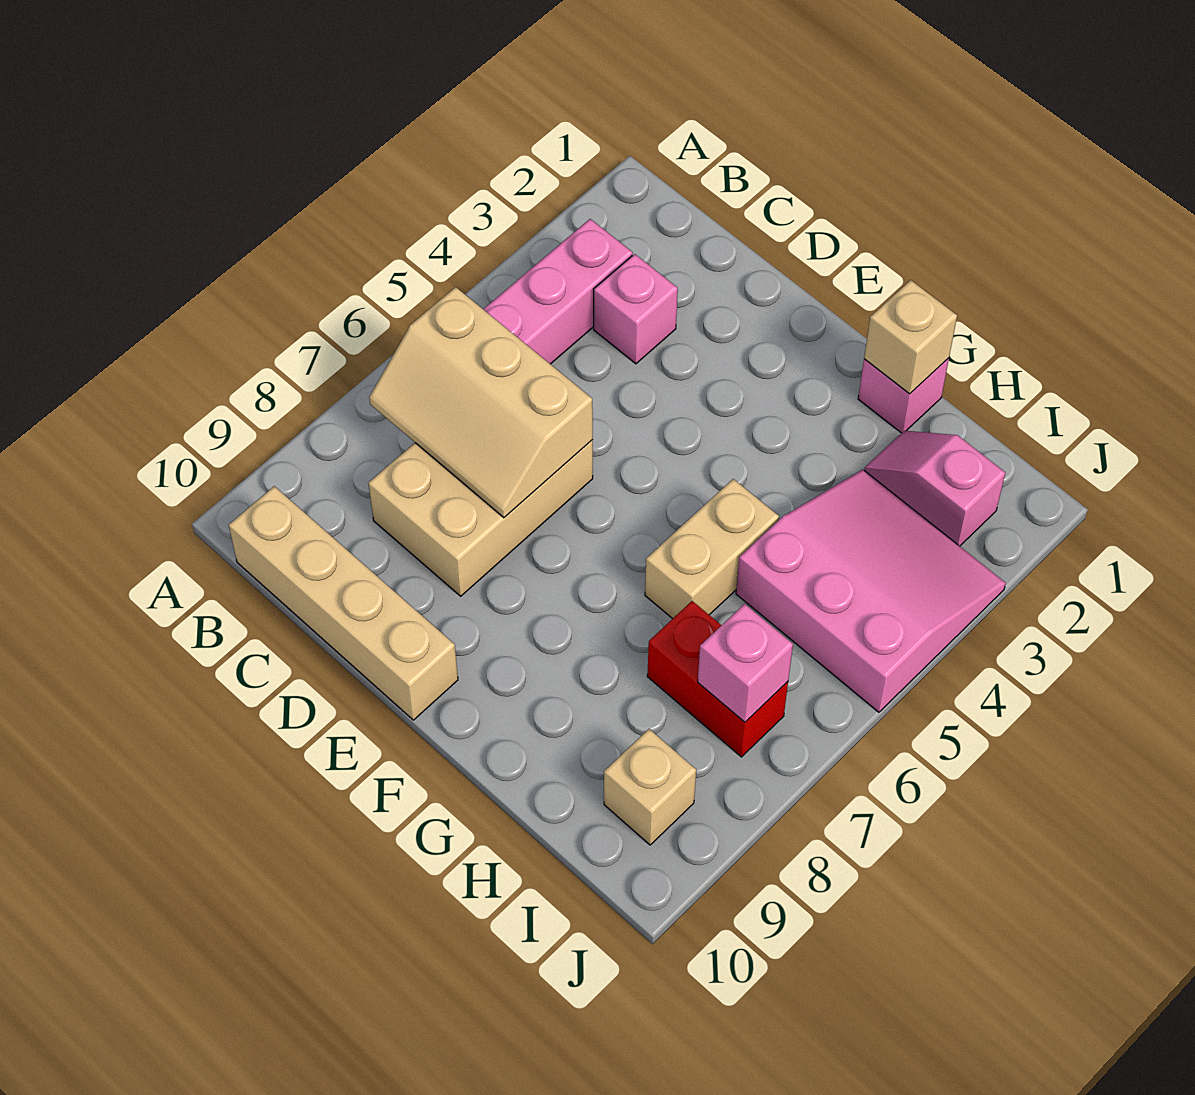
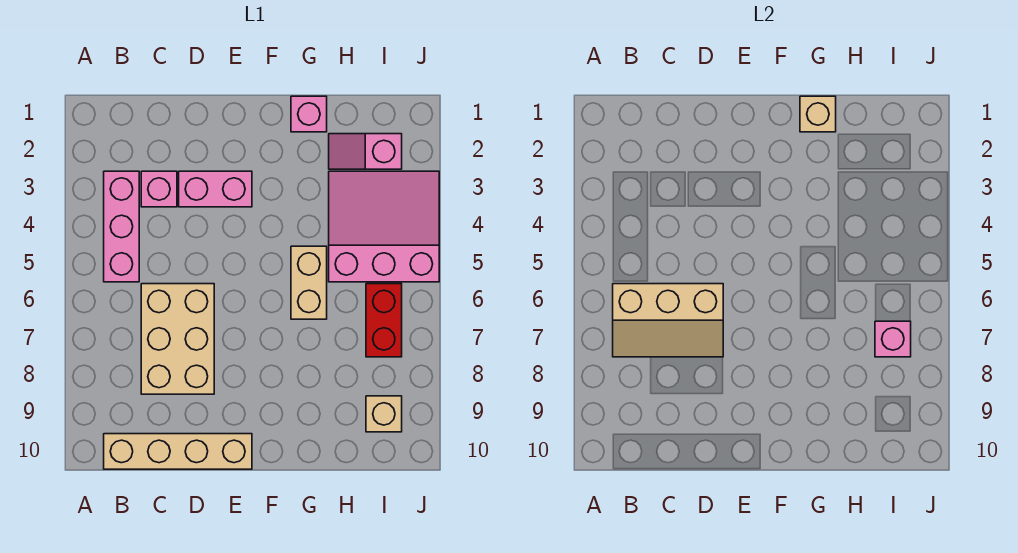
none -> pink brick D3:E3 level 1
red brick H7:I7 level 1 -> red brick I6:I7 level 1

